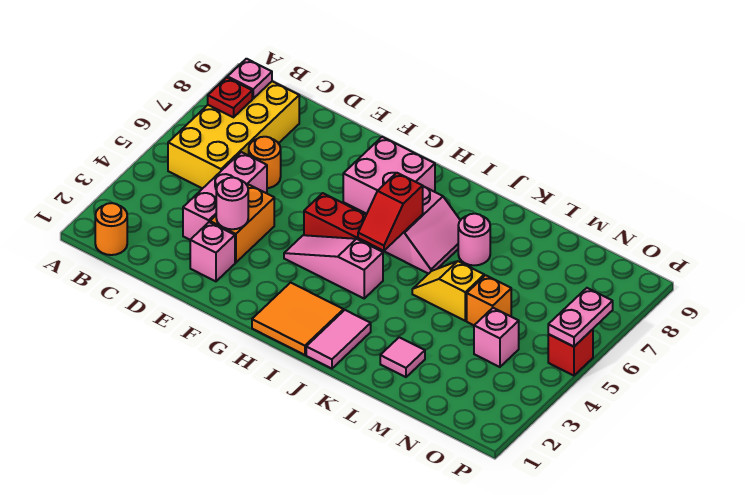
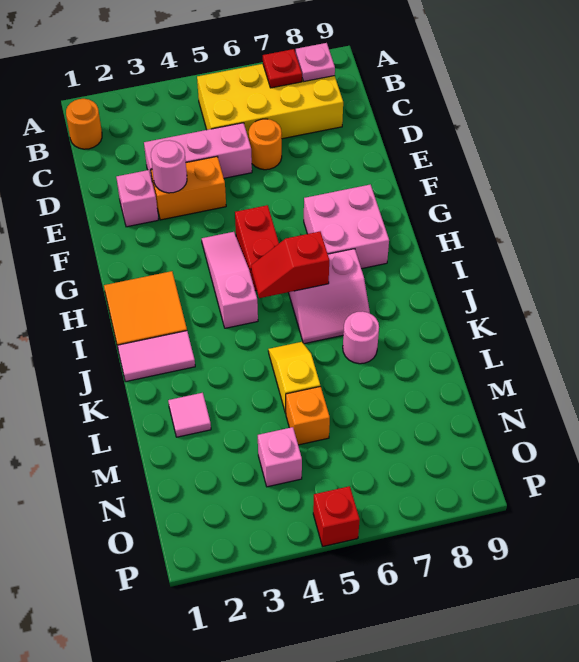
pink plate P5:P6 level 2 -> none

